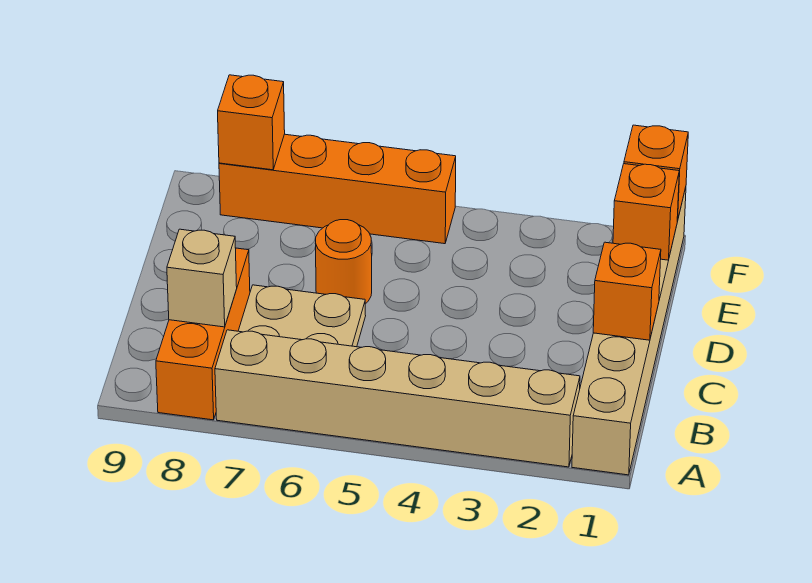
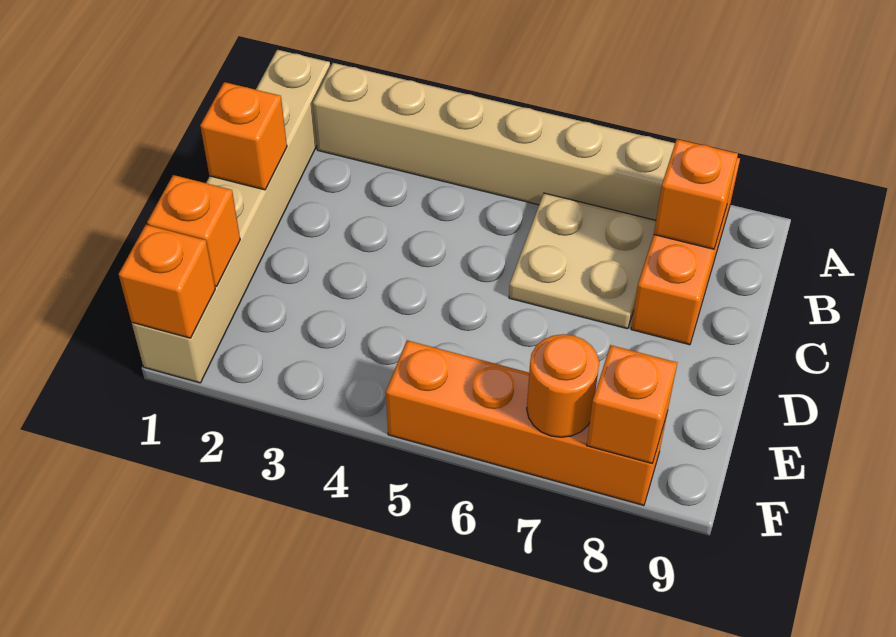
tan brick B8 level 2 -> orange brick B8 level 2
orange round brick D6 level 1 -> orange round brick F7 level 2

